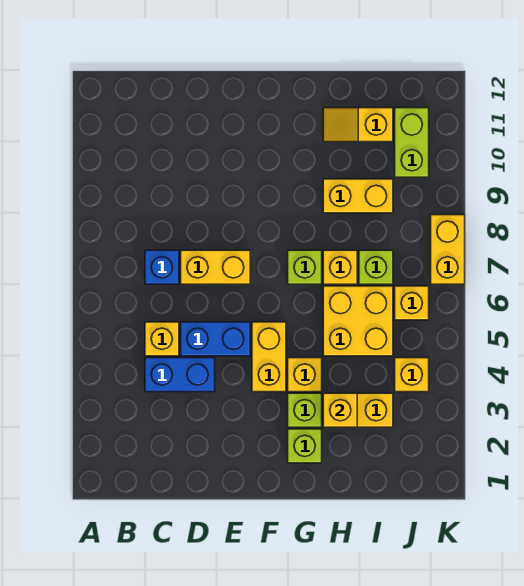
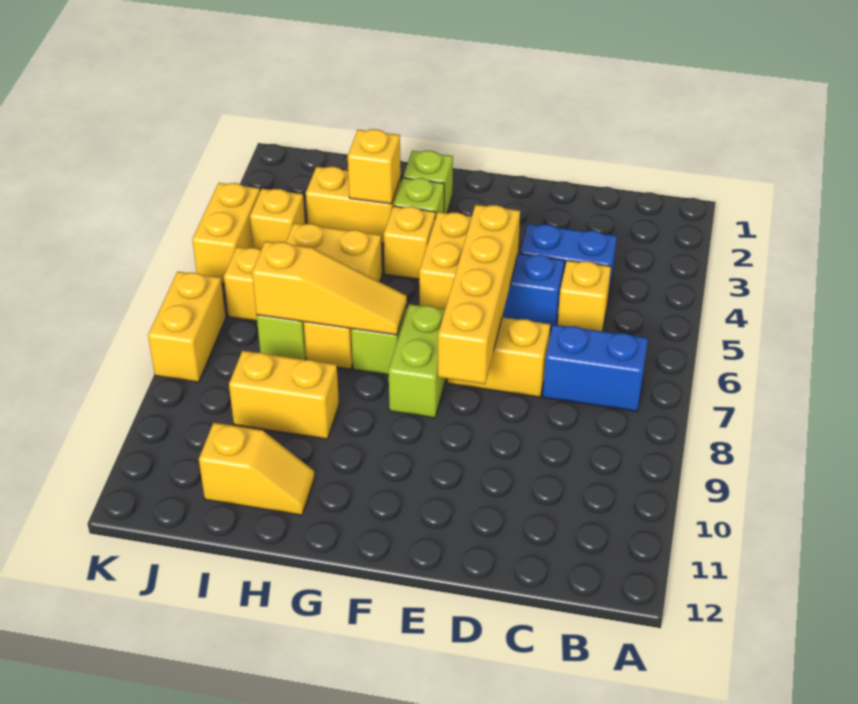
blue brick C7 level 1 -> blue brick B7:C7 level 1
none -> yellow brick E5:E8 level 2
none -> yellow slope G7:I7 level 2 top I
lime brick J10:J11 level 1 -> lime brick F7:F8 level 1
none -> yellow brick K4:K5 level 1

